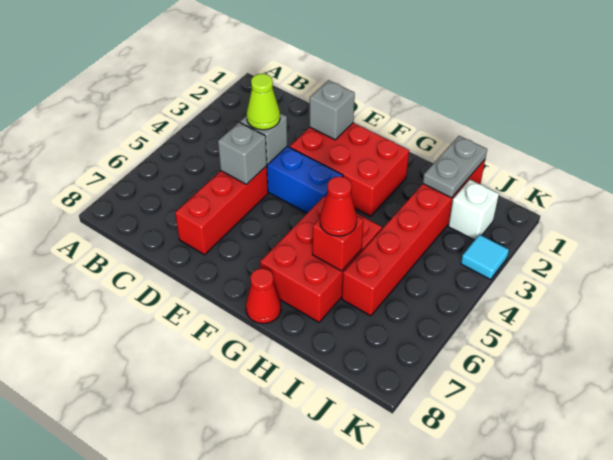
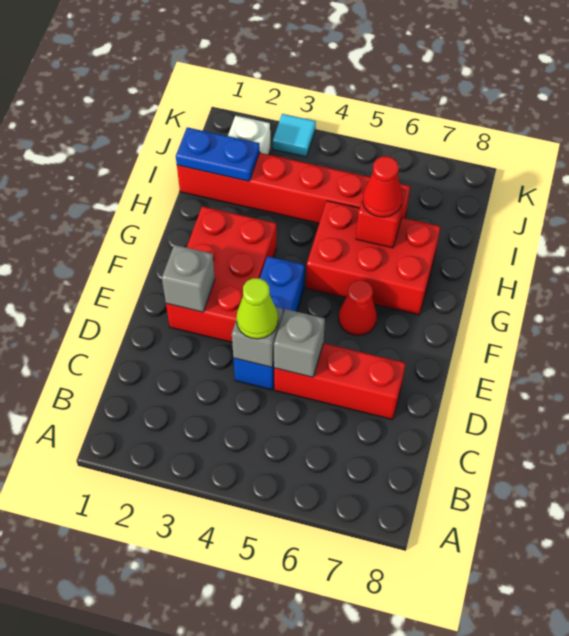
red cone G8 level 1 -> red cone F6 level 1
grey plate I1:I2 level 2 -> blue plate I1:I2 level 2

